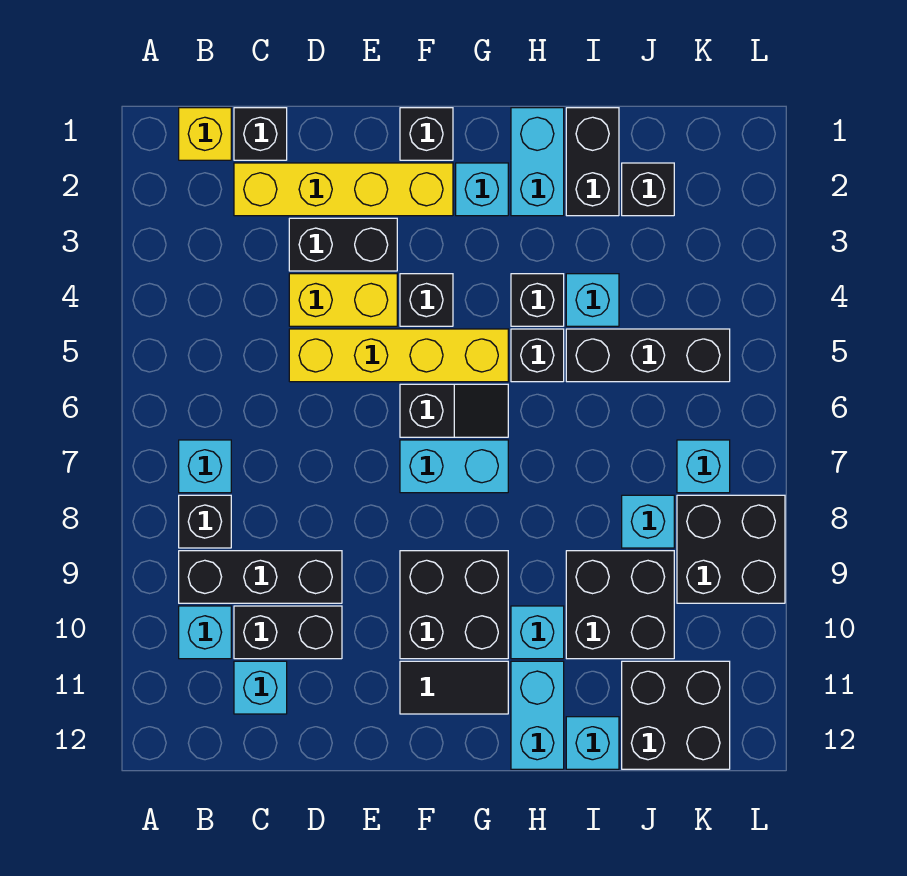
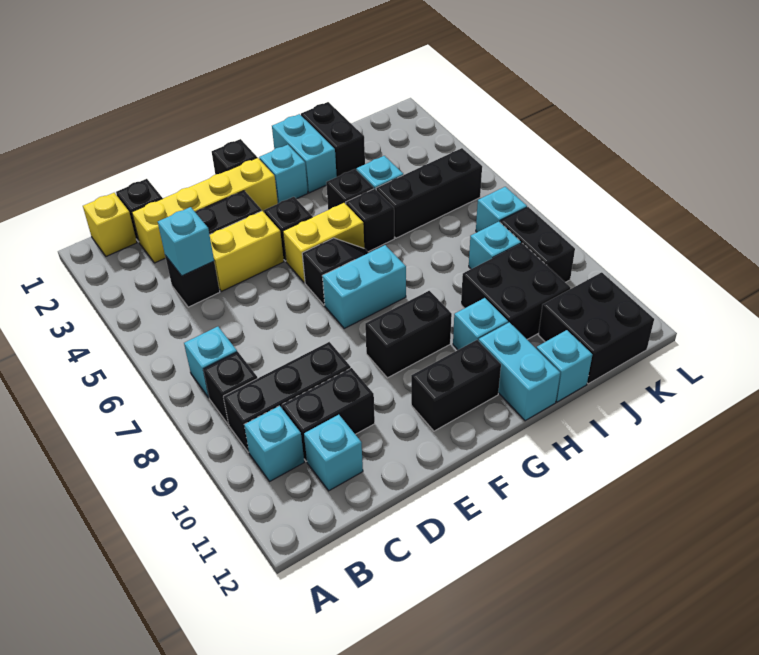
none -> cyan brick C4 level 2
yellow brick D5:G5 level 1 -> yellow brick F5:G5 level 1
black brick F9:G10 level 1 -> black brick F9:G9 level 1
black tile F11:G11 level 1 -> black brick F11:G11 level 1
black brick J2 level 1 -> black brick C4 level 1
black brick K8:L9 level 1 -> black brick K8:K9 level 1

